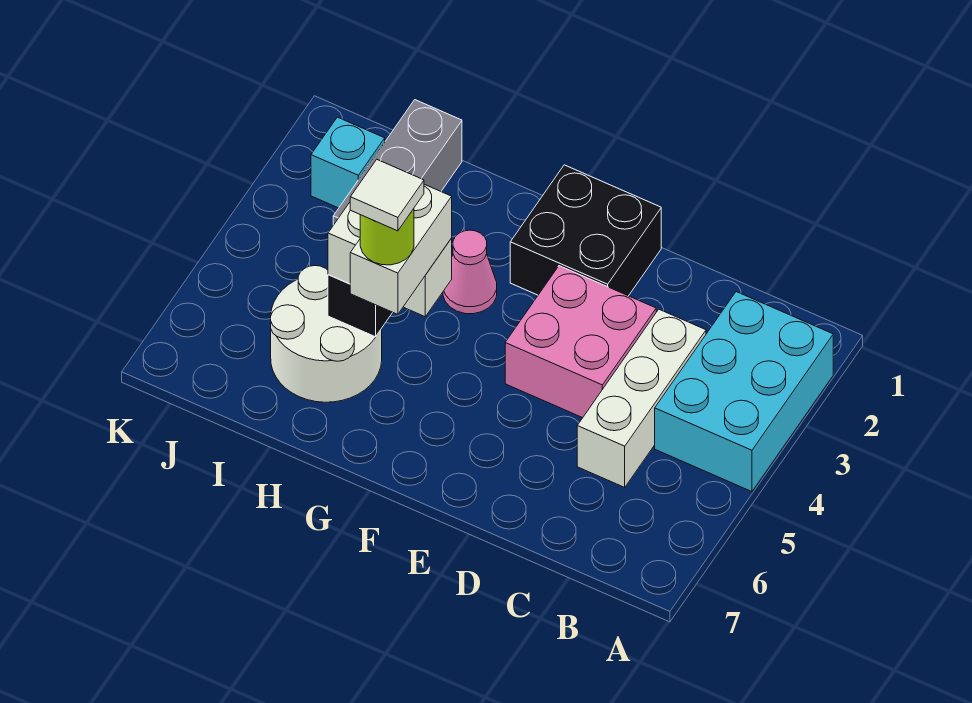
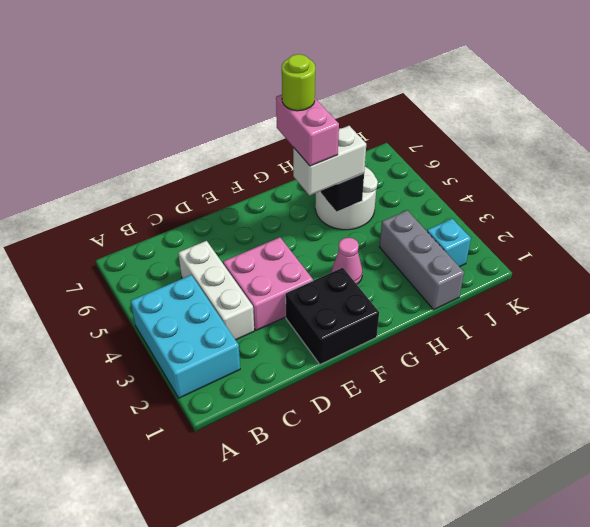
white brick G5:G6 level 4 -> pink brick G5:G6 level 4
white tile G6 level 6 -> none

